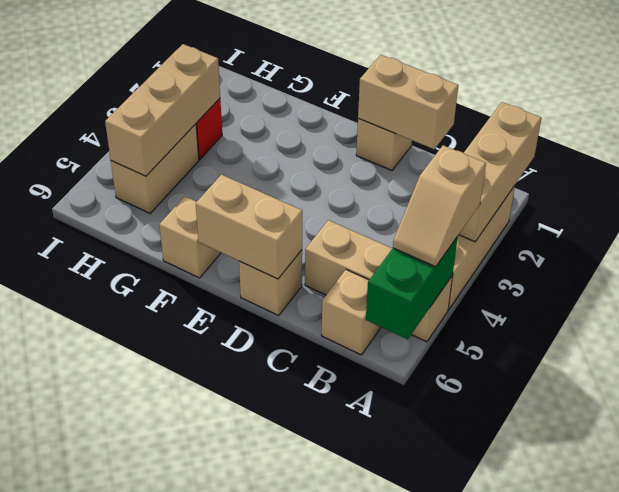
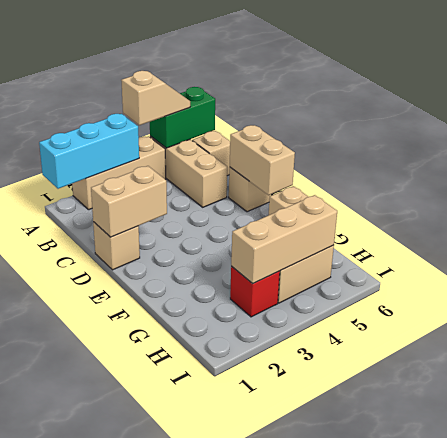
tan brick A1:A3 level 2 -> cyan brick A1:A3 level 2
tan brick C1:D1 level 2 -> tan brick D1:D2 level 2

